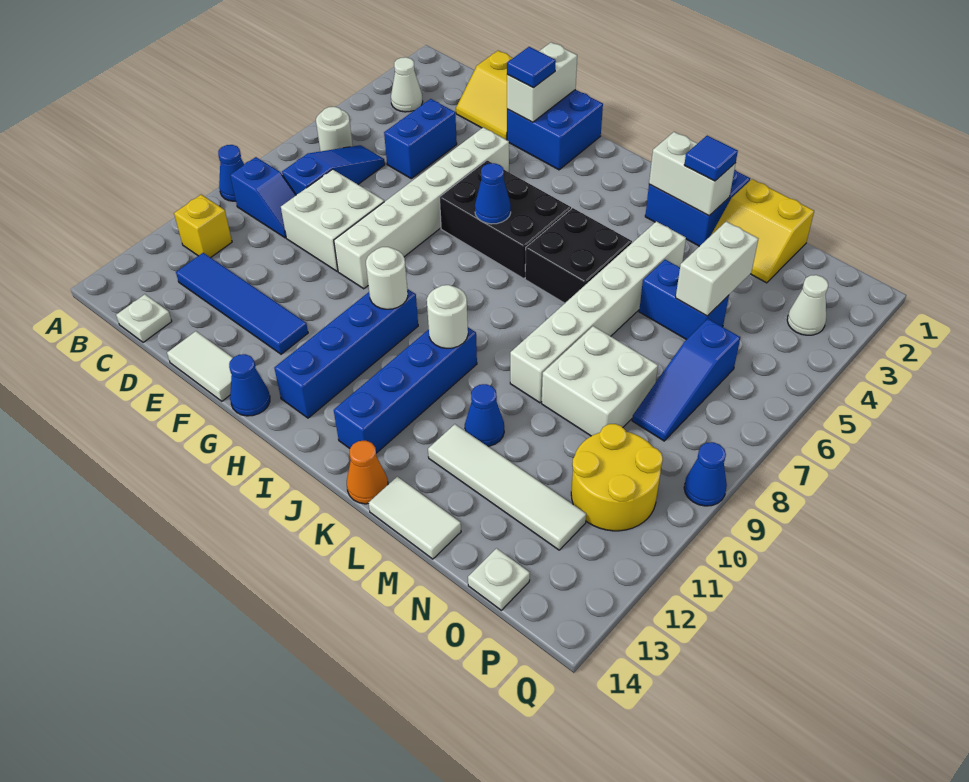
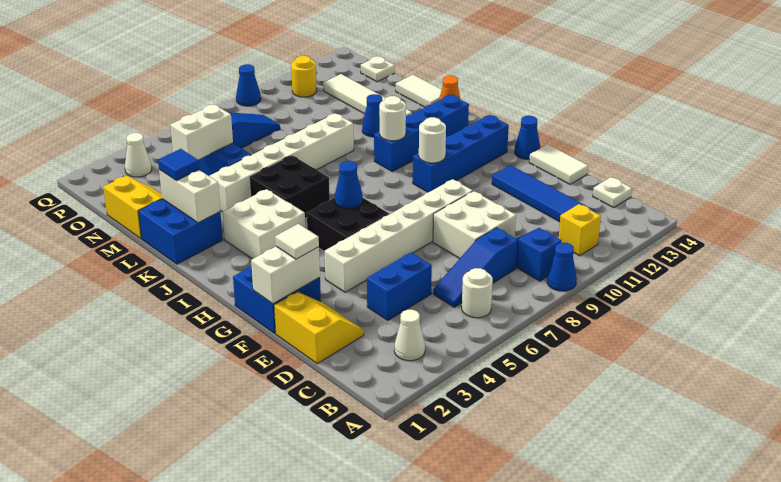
blue tile F2 level 3 -> white tile F2 level 3
black brick G5:I6 level 1 -> black brick G5:H6 level 1
white brick M8:N9 level 1 -> white brick I3:J4 level 1
yellow round brick O10:P11 level 1 -> yellow round brick P11 level 1

